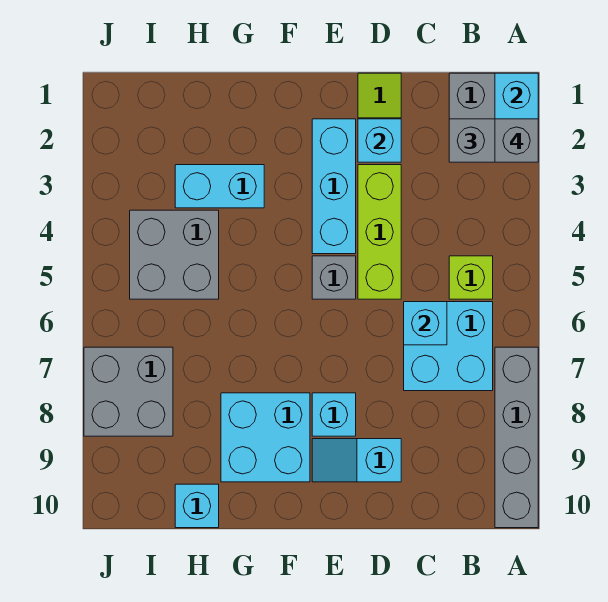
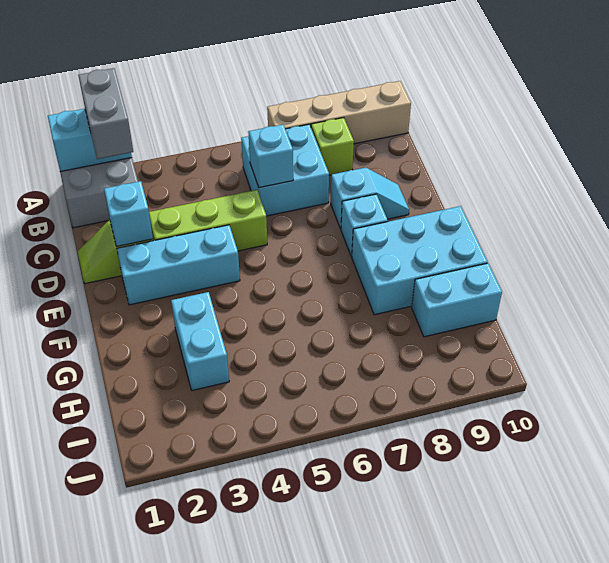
grey brick A2 level 4 -> none
grey brick A7:A10 level 1 -> tan brick A7:A10 level 1
lime brick B5 level 1 -> lime brick B8 level 1
cyan slope D9:E9 level 1 top D -> cyan slope D8:D9 level 1 top 8
grey brick E5 level 1 -> none
cyan brick F8:G9 level 1 -> cyan brick F8:G10 level 1
grey brick H4:I5 level 1 -> none
cyan brick H10 level 1 -> cyan brick H9:H10 level 1
grey brick I7:J8 level 1 -> none

